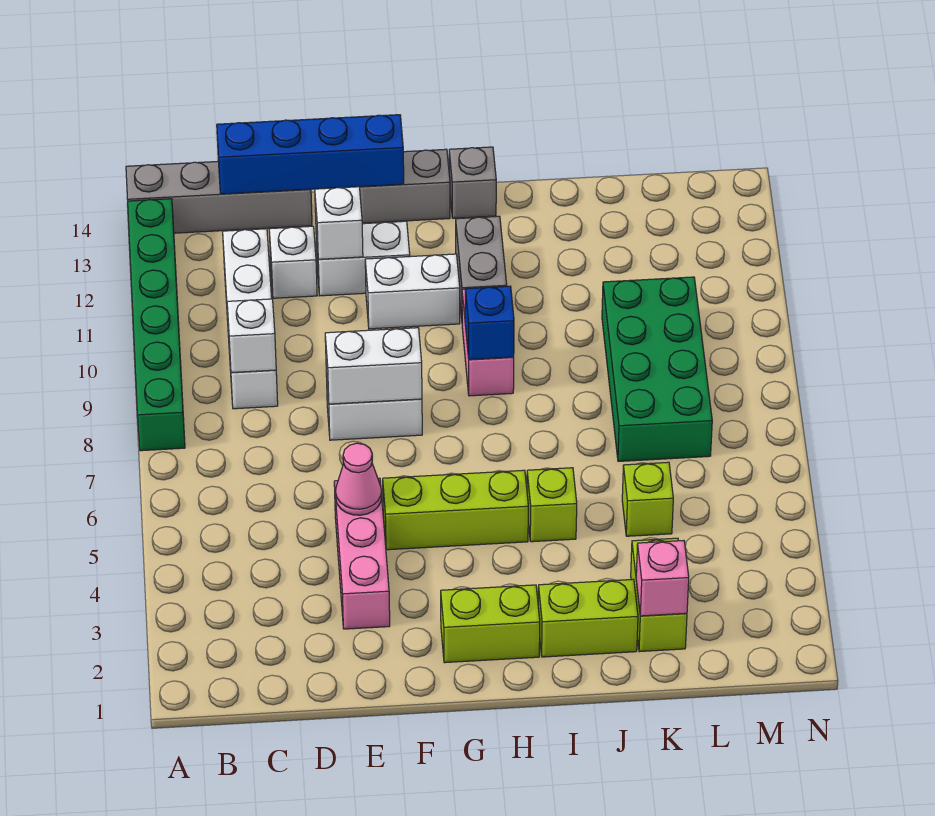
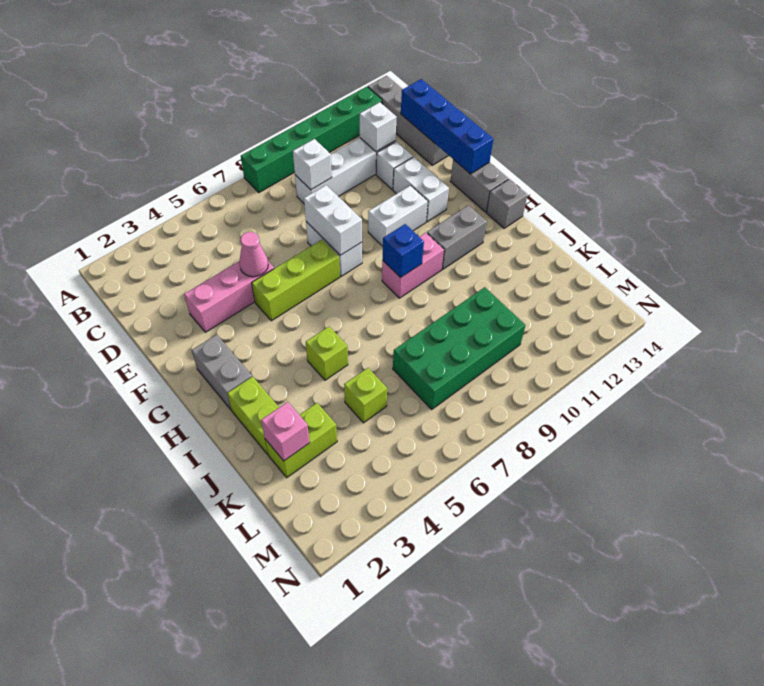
white brick E12 level 2 -> white brick C12 level 2
lime brick F5:H5 level 1 -> lime brick F5:F7 level 1
white brick F11:G11 level 1 -> white brick F10:F11 level 1
lime brick G2:H2 level 1 -> grey brick G2:H2 level 1

